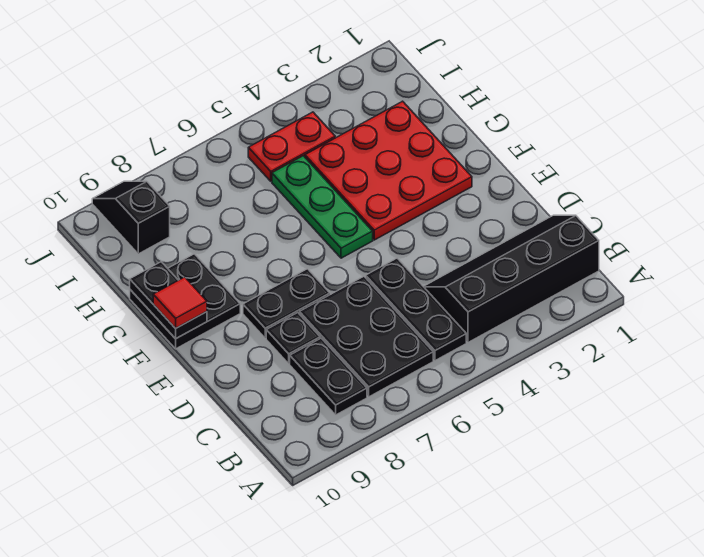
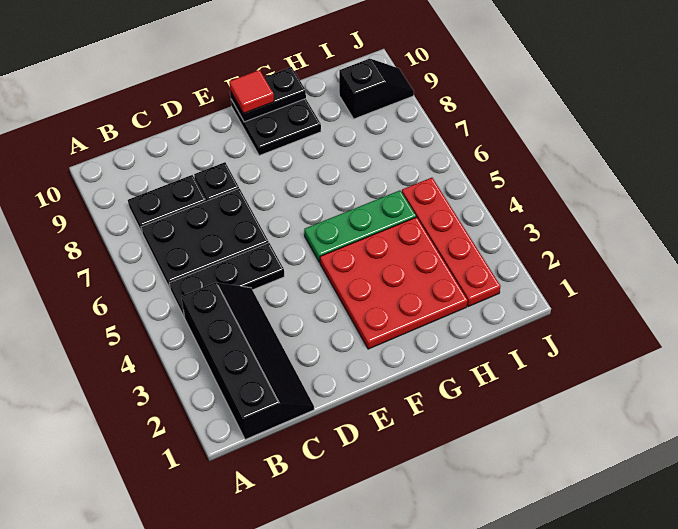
black plate E7:E8 level 1 -> none
red plate I4:I5 level 1 -> red plate I2:I5 level 1

